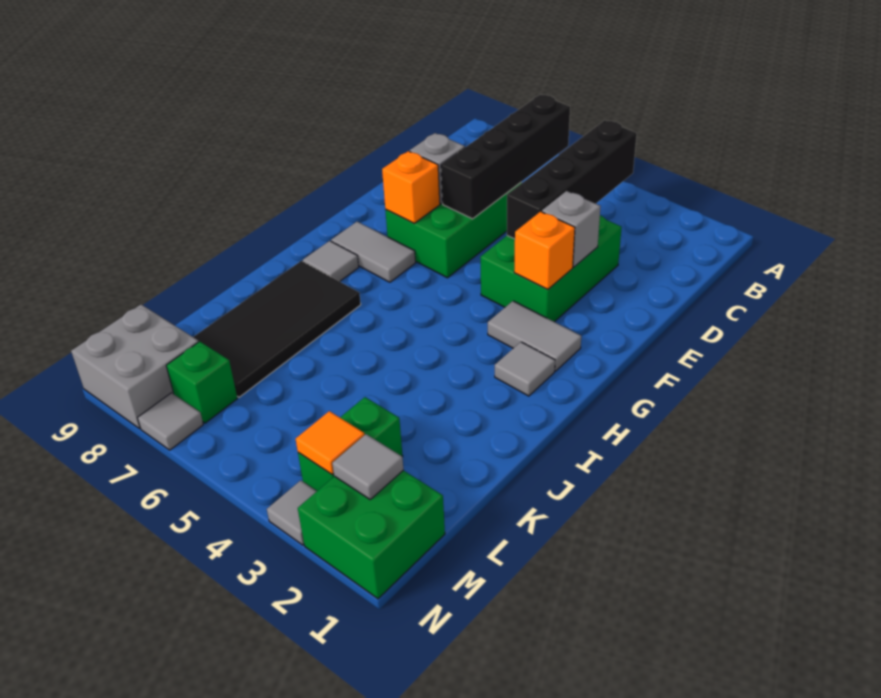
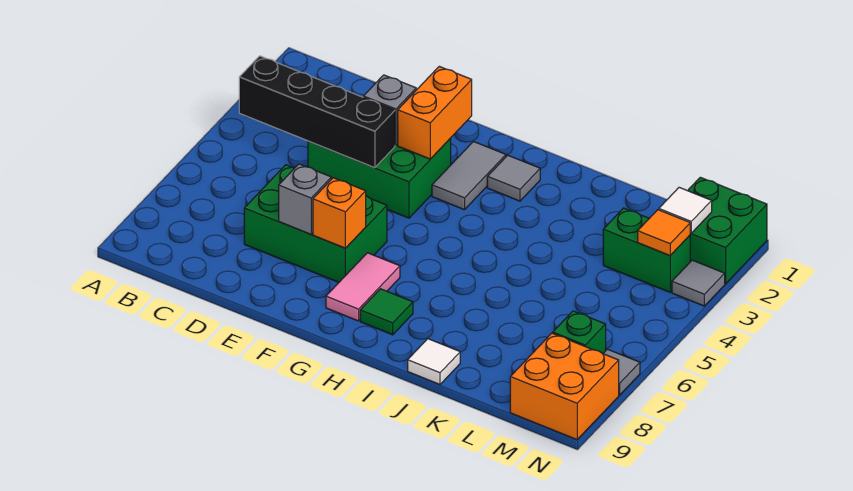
black brick B6:E6 level 2 -> none
orange brick F3 level 2 -> orange brick F2:F3 level 2
grey tile G7:G8 level 1 -> pink tile G7:G8 level 1
grey tile H8 level 1 -> green tile H8 level 1
black tile I7:L8 level 1 -> none
none -> white tile J9 level 1
grey tile M2 level 2 -> white tile M2 level 2
grey brick M8:N9 level 1 -> orange brick M8:N9 level 1

